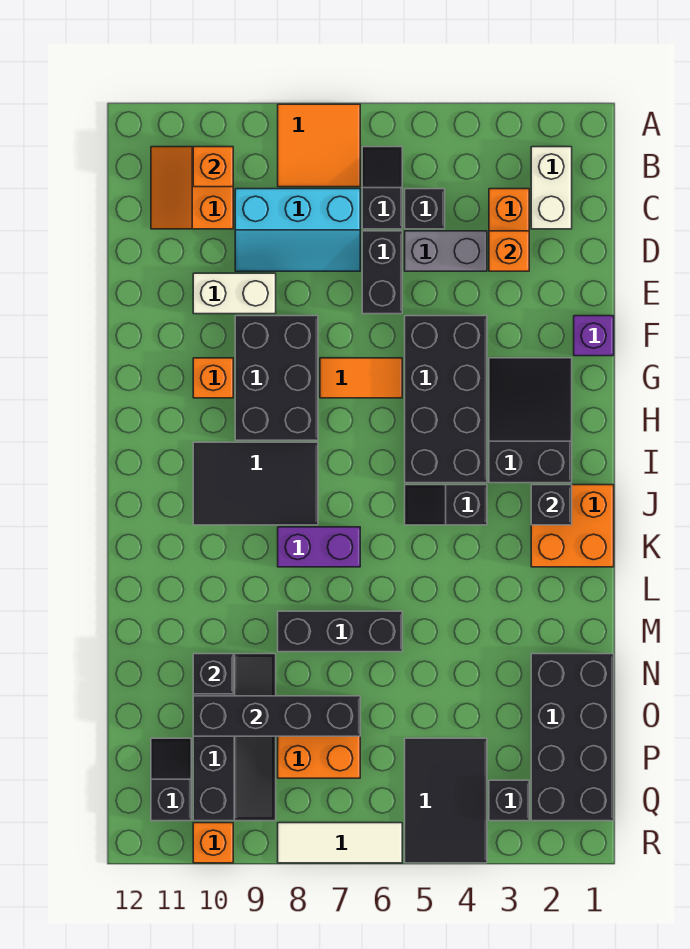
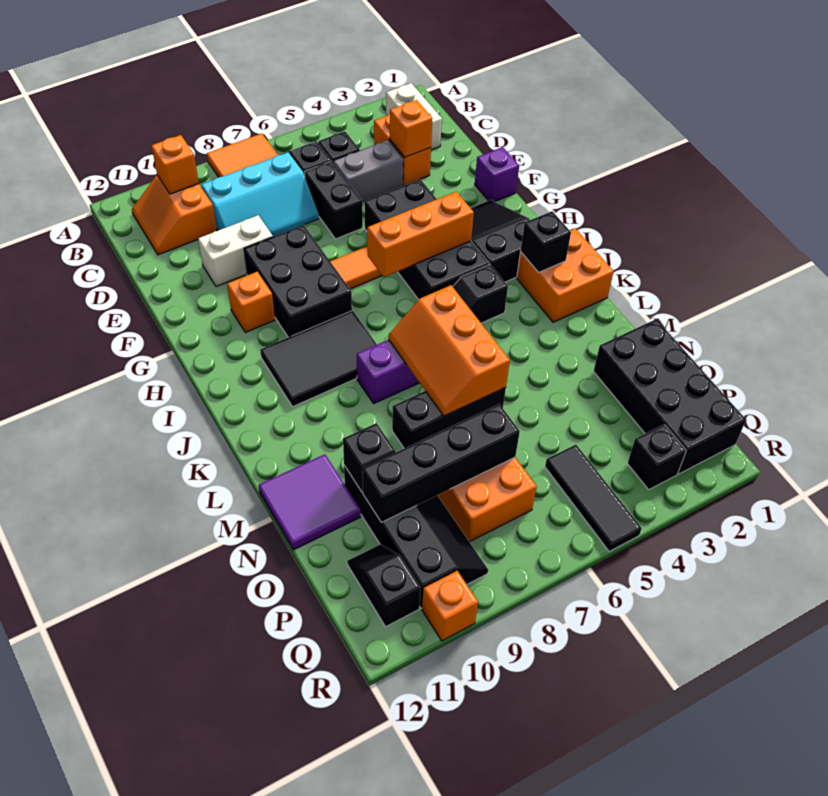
none -> orange brick H4:H6 level 2
none -> orange slope K6:M7 level 2 top 6
none -> purple tile M11:N12 level 1
black tile P4:R5 level 1 -> black tile P5:R5 level 1
white tile R6:R8 level 1 -> none

